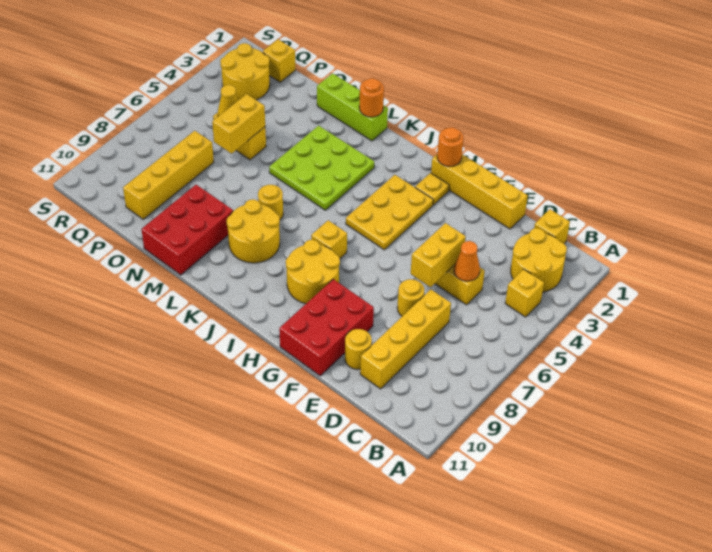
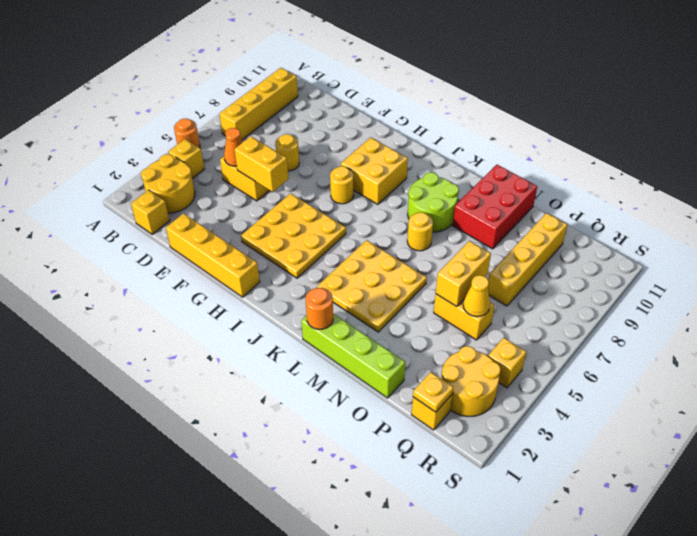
yellow brick D7:D10 level 1 -> yellow brick B7:B10 level 1
yellow brick E5:E6 level 2 -> yellow brick E5:F5 level 2
yellow round brick E10 level 1 -> yellow round brick H7 level 1
red brick F9:G11 level 1 -> none
orange round brick H1 level 2 -> orange round brick A5 level 1
yellow plate H2 level 1 -> yellow plate Q1 level 2
yellow plate H3:I5 level 1 -> yellow plate G3:I5 level 1
yellow round brick H8:I9 level 1 -> yellow brick H8:I9 level 1
yellow brick I7 level 1 -> yellow brick R4 level 1
lime plate K3:M5 level 1 -> yellow plate K3:M5 level 1
yellow round brick K8:L9 level 1 -> lime round brick K8:L9 level 1
lime brick L1:N1 level 1 -> lime brick L1:O1 level 1

